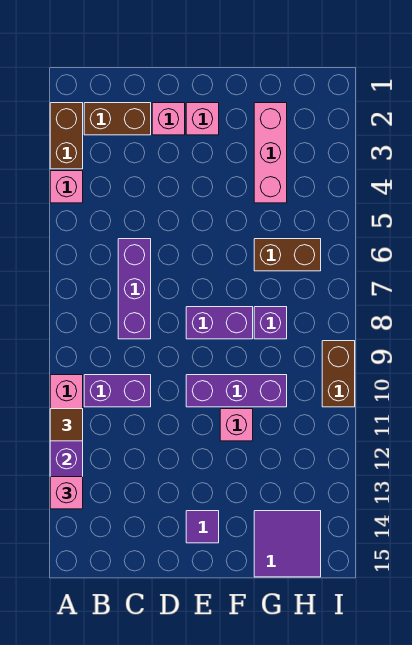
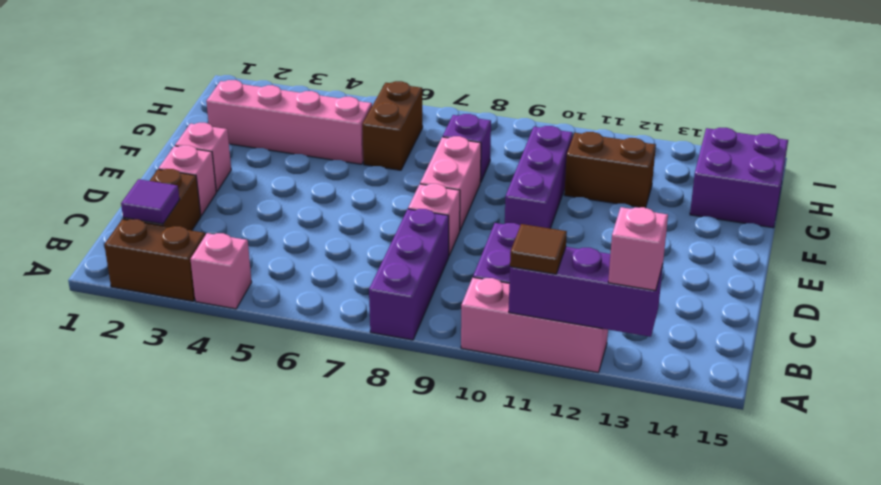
purple brick C6:C8 level 1 -> purple brick A8:C8 level 1
purple brick E8:F8 level 1 -> pink brick E8:F8 level 1
purple tile E14 level 1 -> purple tile B2 level 2
pink brick F11 level 1 -> pink brick D8 level 1
pink brick G2:G4 level 1 -> pink brick G2:G5 level 1
purple tile G14:H15 level 1 -> purple brick G14:H15 level 1
brown brick I9:I10 level 1 -> brown brick G11:G12 level 1

